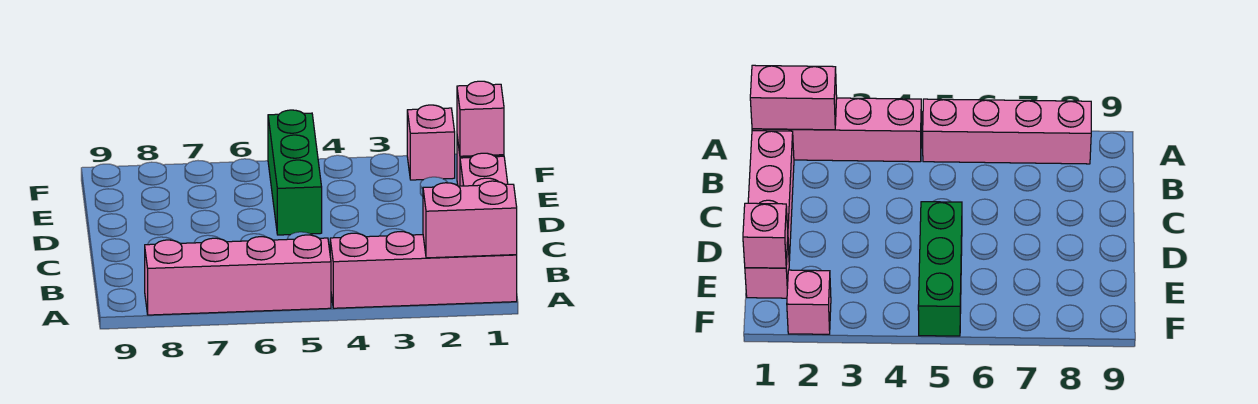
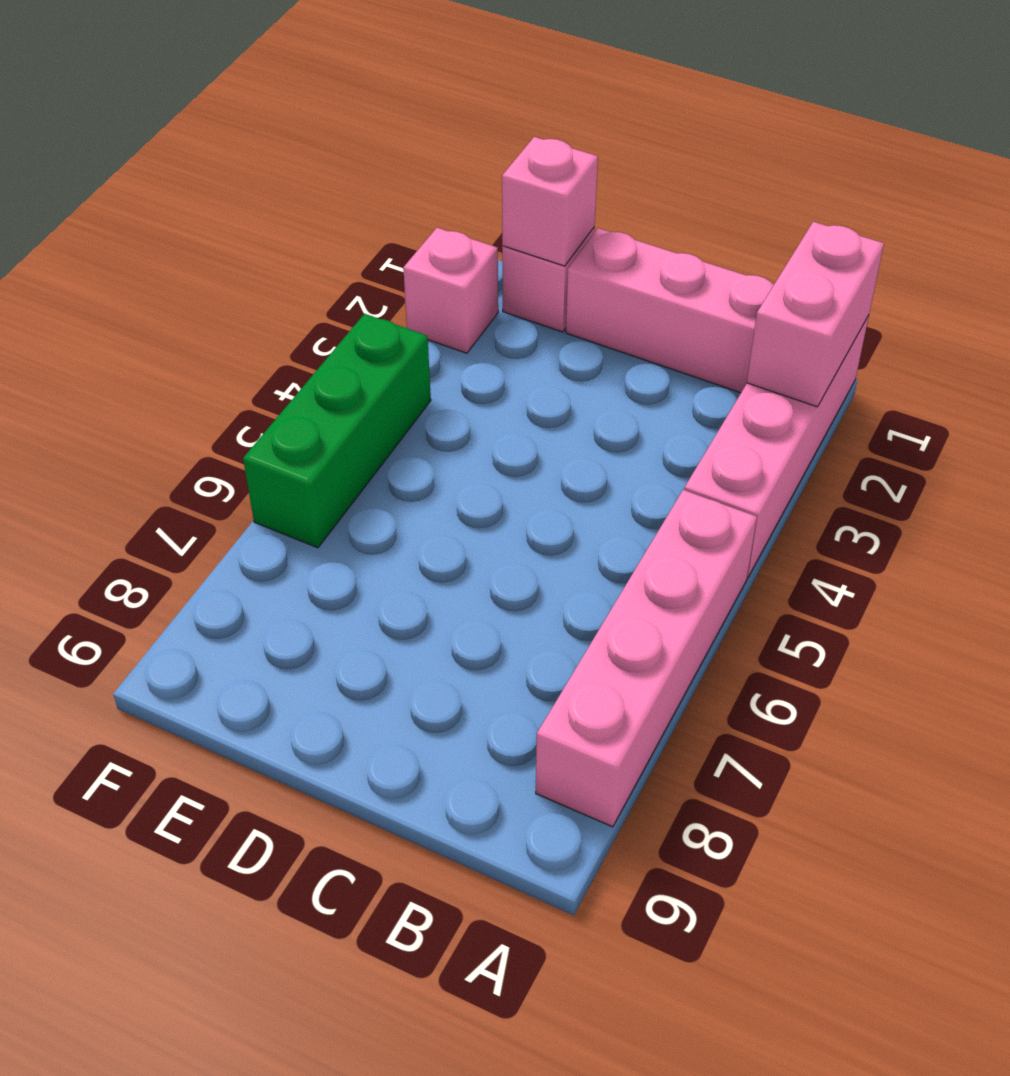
green brick D5:F5 level 1 -> green brick F4:F6 level 1

